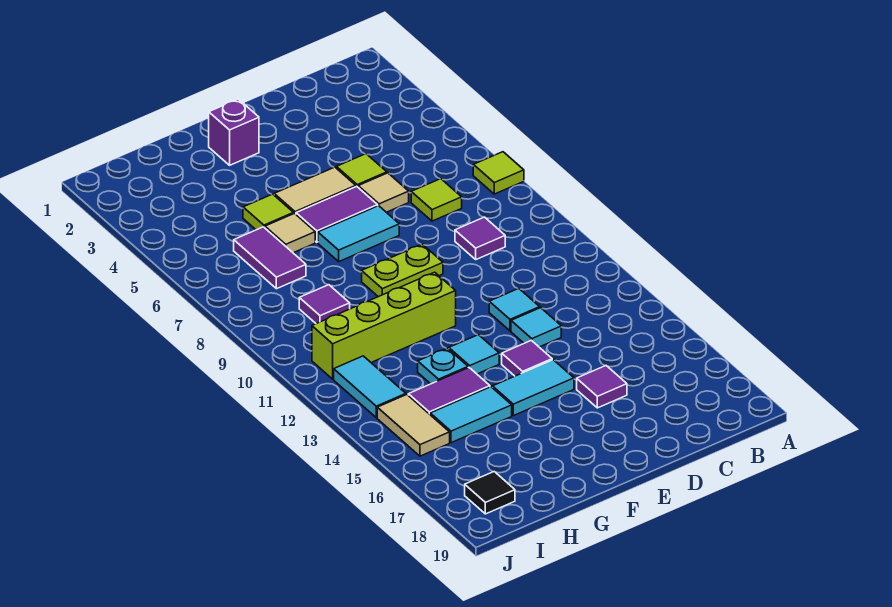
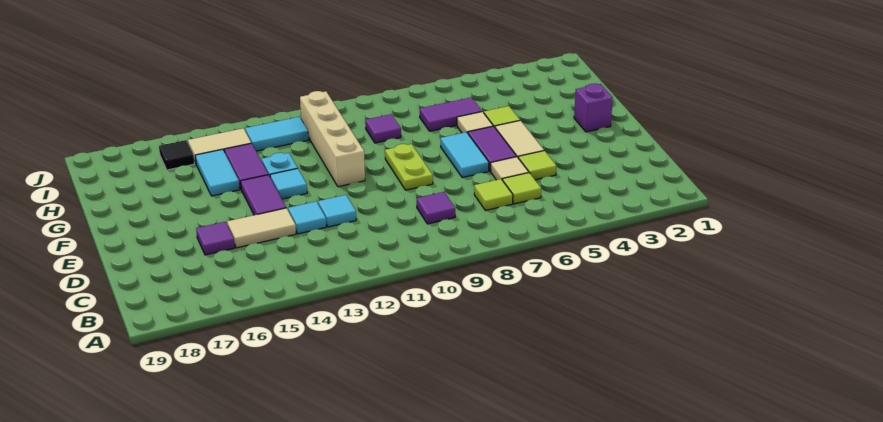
lime tile A7 level 1 -> lime tile C6 level 1
none -> tan tile D14:D15 level 1
purple tile E14 level 1 -> purple tile E14:F14 level 1
cyan tile E15:F15 level 1 -> none
lime brick F11:I11 level 1 -> tan brick F11:I11 level 1
black tile I18 level 1 -> black tile I16 level 1

